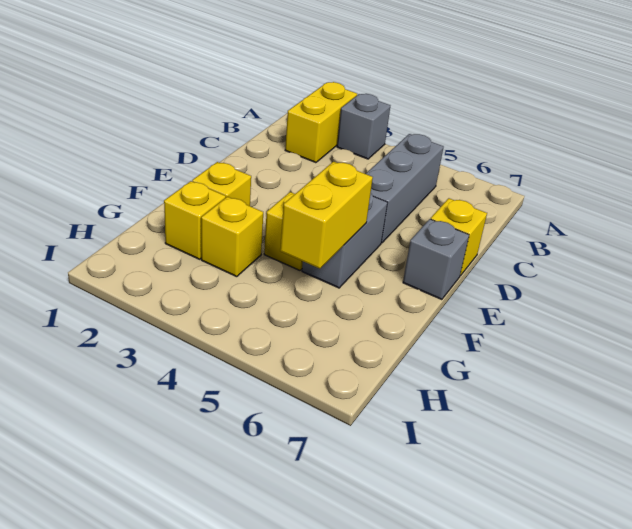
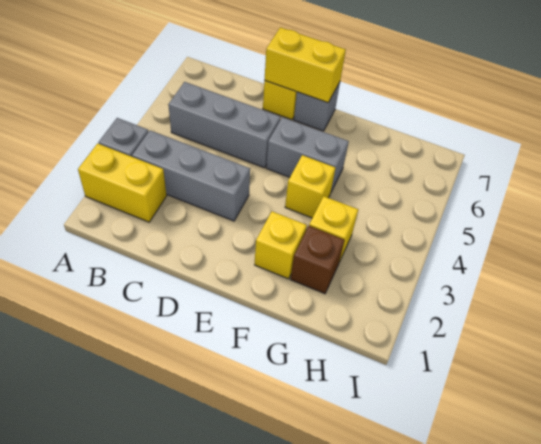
none -> grey brick B3:D3 level 1
yellow brick F5:G5 level 2 -> yellow brick D7:E7 level 2
yellow brick G2 level 1 -> brown brick G2 level 1

